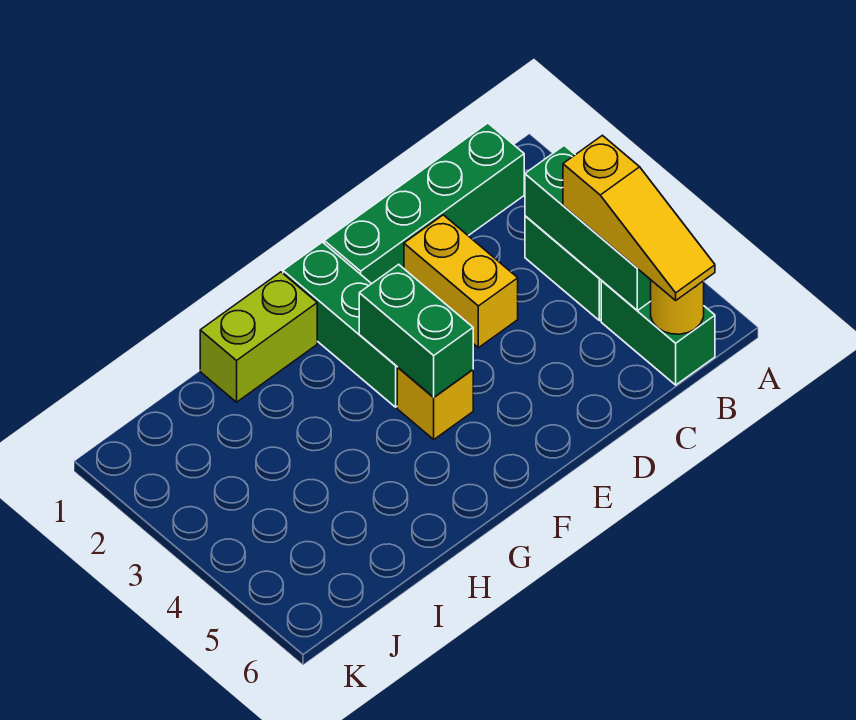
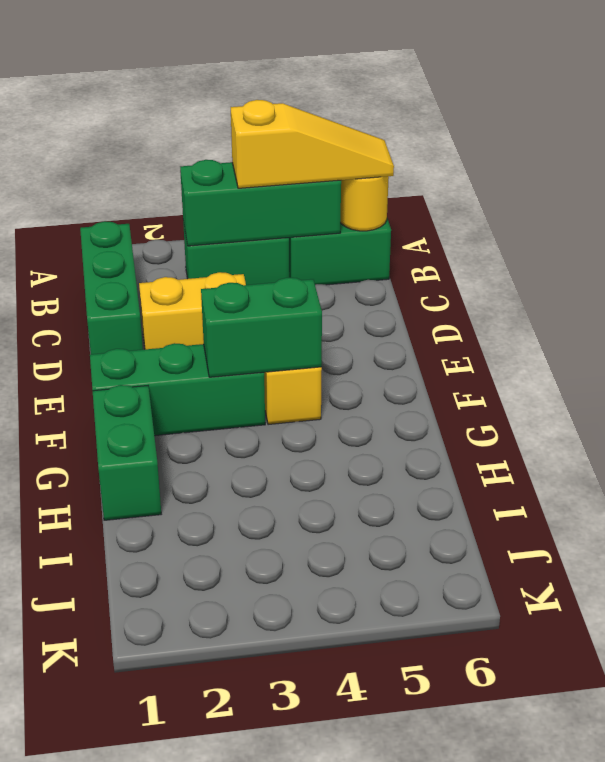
green brick B1:E1 level 1 -> green brick B1:D1 level 1
lime brick G1:H1 level 1 -> green brick G1:H1 level 1

